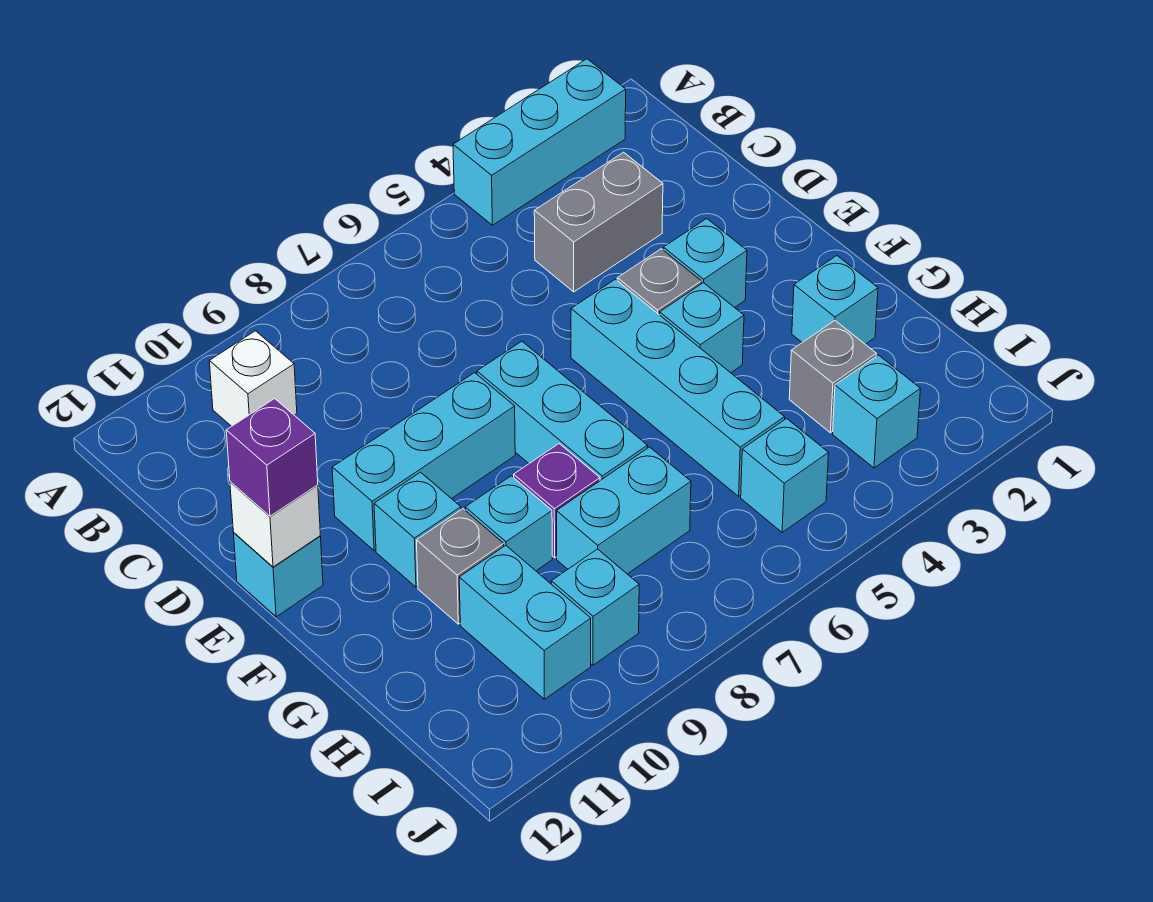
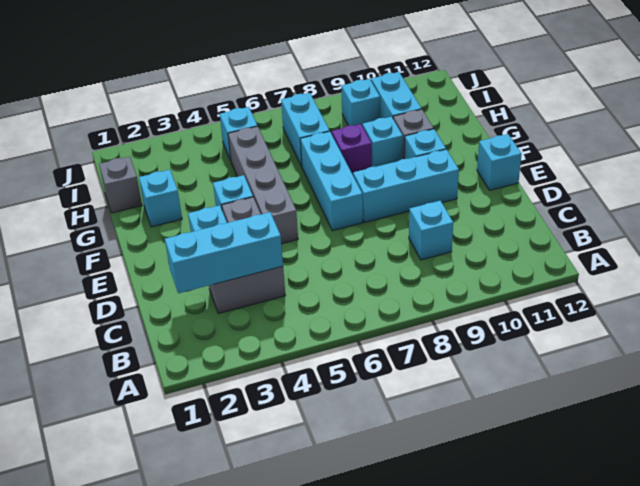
cyan brick A2:A4 level 1 -> cyan brick C2:C4 level 2
white brick B10 level 1 -> none
cyan brick E5:H5 level 1 -> grey brick E5:H5 level 1
white brick E12 level 2 -> none
purple brick E12 level 3 -> none
grey brick H3 level 1 -> grey brick H1 level 1
cyan brick H7:H8 level 1 -> cyan brick H7:I7 level 1
cyan brick I3 level 1 -> cyan brick C9 level 1

